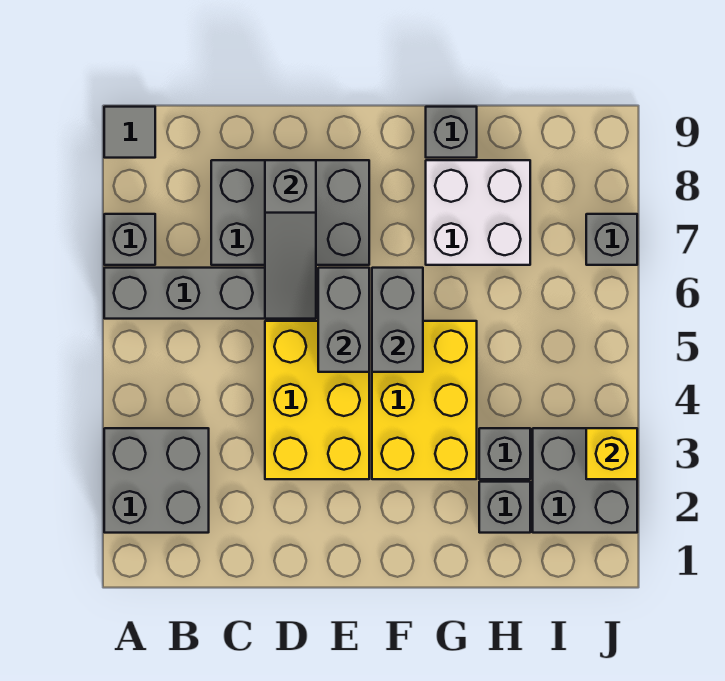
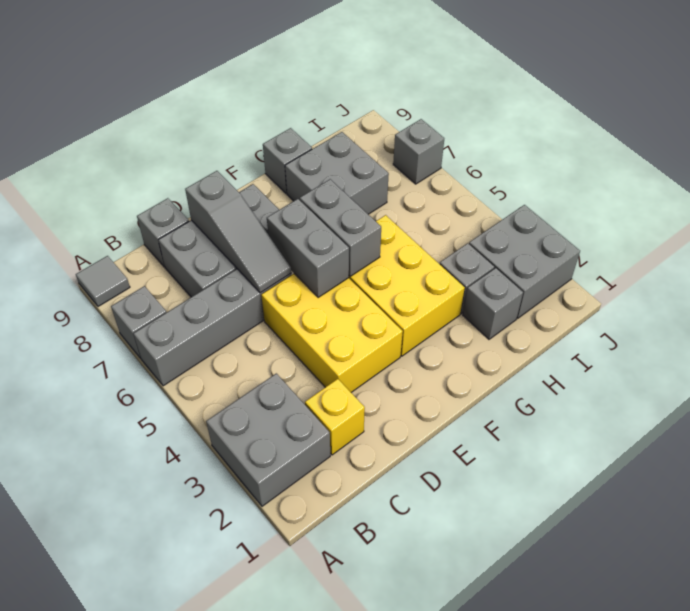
none -> grey brick C9 level 1
white brick G7:H8 level 1 -> grey brick G7:H8 level 1
yellow brick J3 level 2 -> yellow brick C2 level 1

